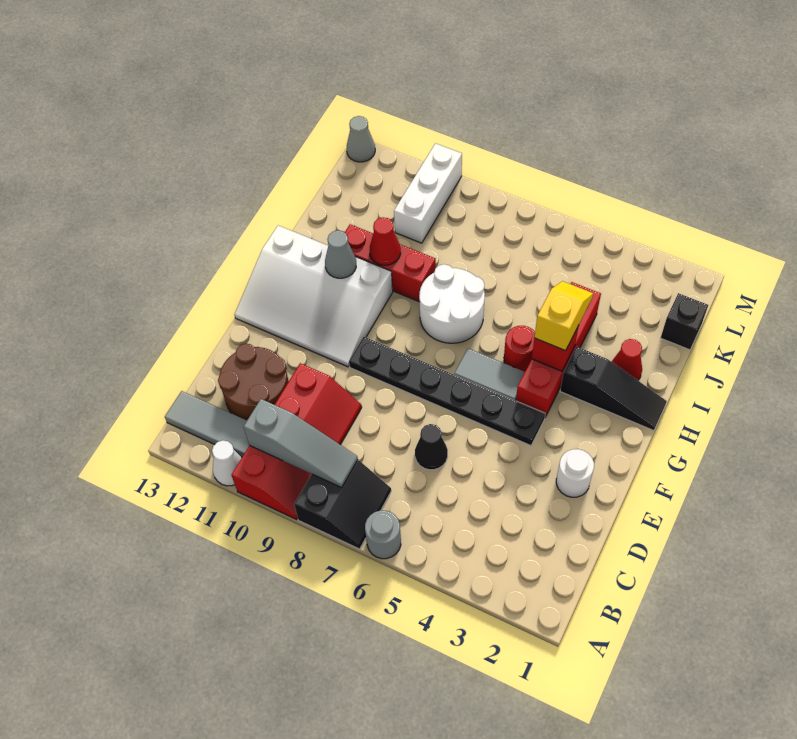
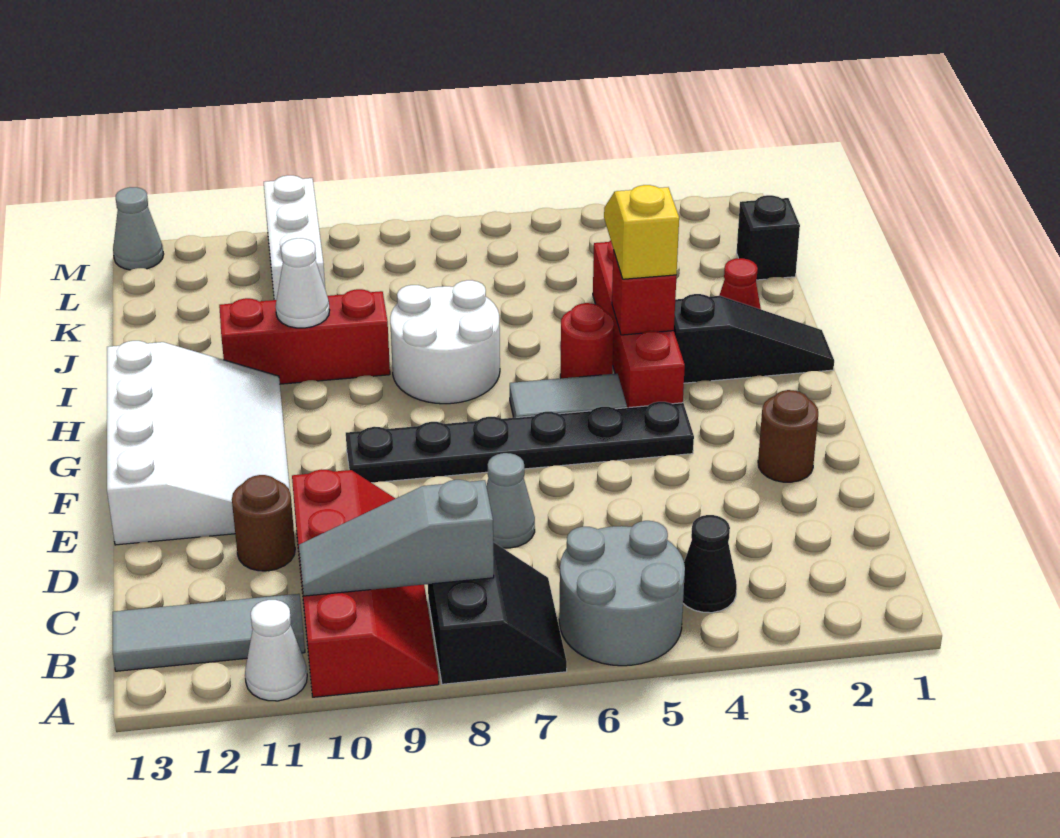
grey round brick A6 level 1 -> grey round brick A5:B6 level 1
grey slope B8:B10 level 2 top 10 -> grey slope B8:B10 level 2 top 8
brown round brick C11:D12 level 1 -> brown round brick D11 level 1
black cone D6 level 1 -> black cone B4 level 1
white round brick E2 level 1 -> brown round brick E2 level 1
white slope F10:H13 level 1 top H -> white slope E11:H13 level 1 top 13
grey cone H11 level 2 -> grey cone D7 level 1
red cone I10 level 2 -> white cone I10 level 2

